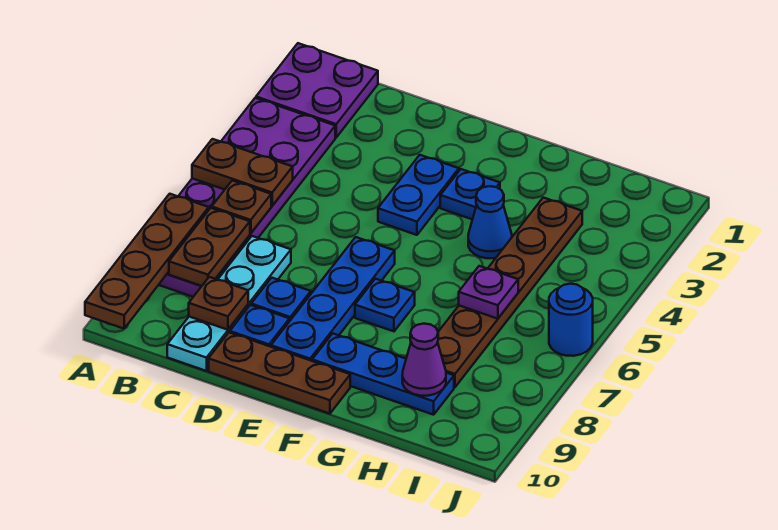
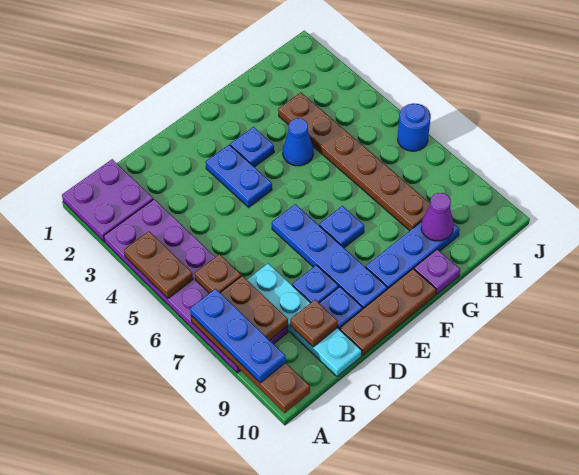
brown plate A5:B5 level 2 -> brown plate A4:A5 level 2
none -> blue plate A7:A9 level 3
purple plate H6 level 2 -> purple plate G10 level 1

